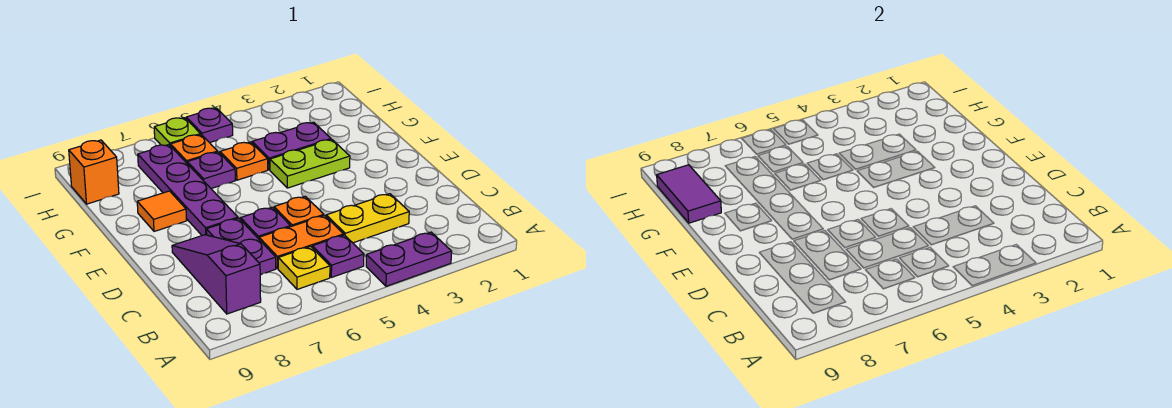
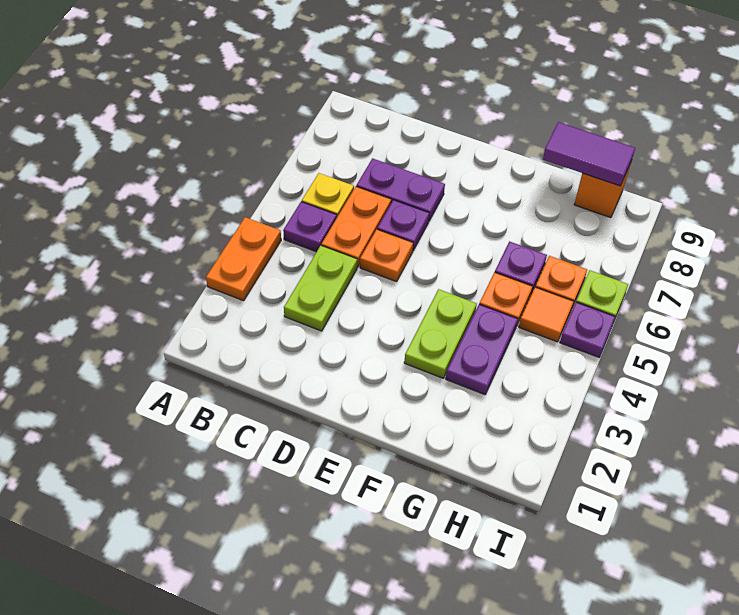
purple plate A3:A4 level 1 -> orange plate A3:A4 level 1
purple slope B8:D8 level 1 top B -> none
yellow plate C3:C4 level 1 -> lime plate C3:C4 level 1
purple plate E7:H7 level 1 -> none
orange tile F8 level 1 -> orange tile H5 level 1

